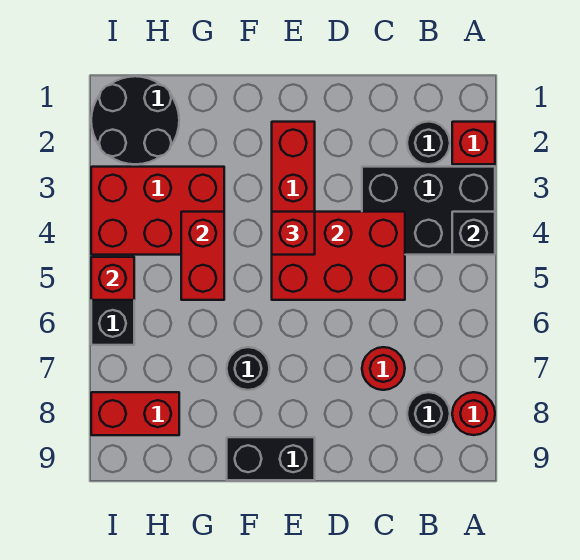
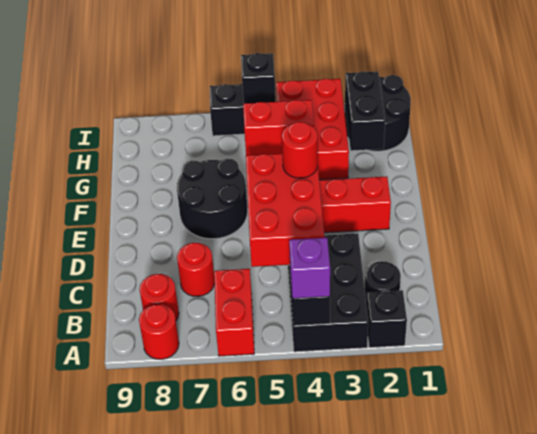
red brick A2 level 1 -> black brick A2 level 1
none -> purple brick A4 level 3
black round brick B8 level 1 -> red round brick B8 level 1
red brick E4 level 3 -> red round brick E4 level 3
black brick E9:F9 level 1 -> black brick G2:H2 level 2
black round brick F7 level 1 -> black round brick E6:F7 level 1
red brick H8:I8 level 1 -> red brick A6:B6 level 1
red brick I5 level 2 -> black brick I5 level 2

